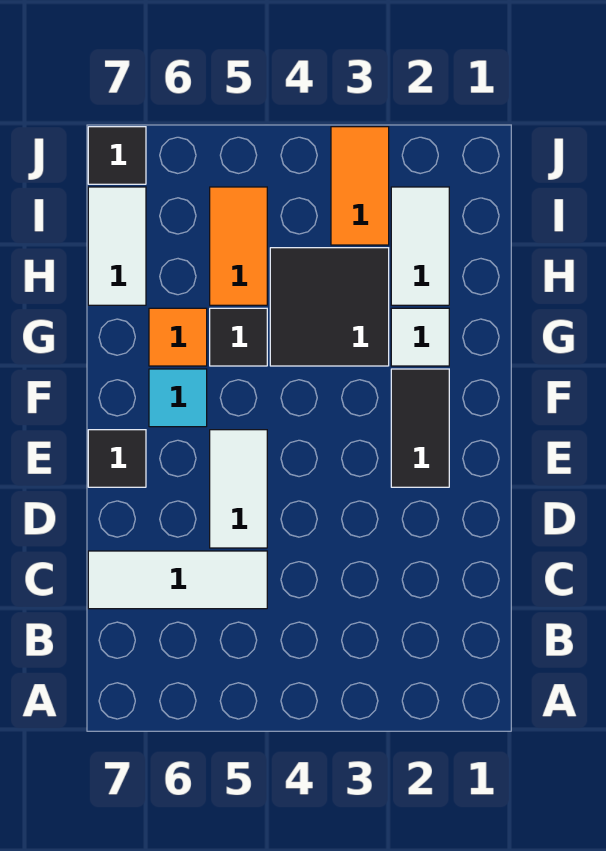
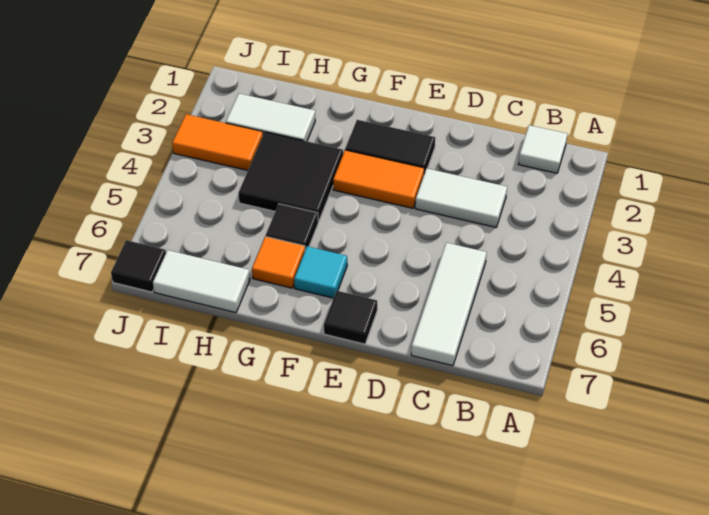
white tile D5:E5 level 1 -> white tile C3:D3 level 1
white tile G2 level 1 -> white tile B1 level 1
orange tile H5:I5 level 1 -> orange tile E3:F3 level 1

